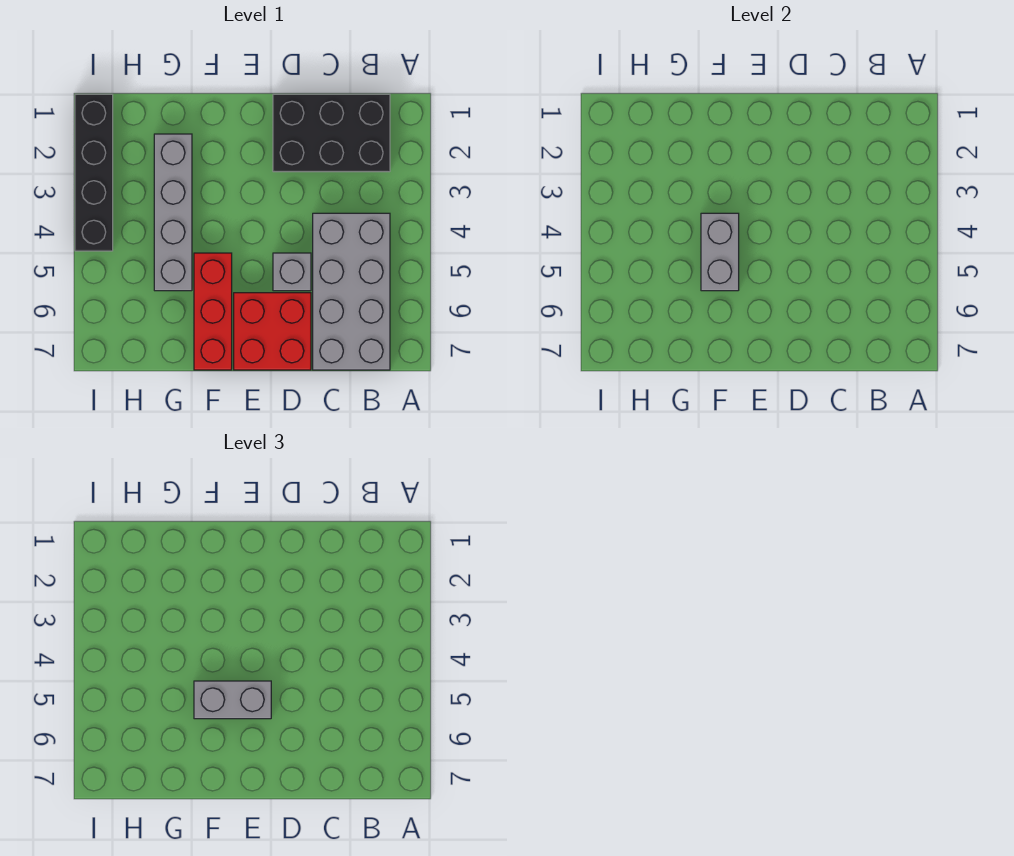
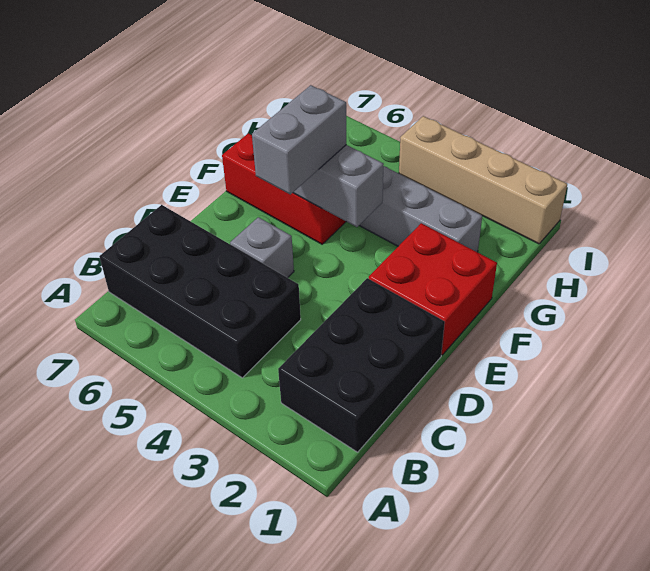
grey brick B4:C7 level 1 -> black brick B4:C7 level 1
red brick D6:E7 level 1 -> red brick E1:F2 level 1
black brick I1:I4 level 1 -> tan brick I1:I4 level 1

